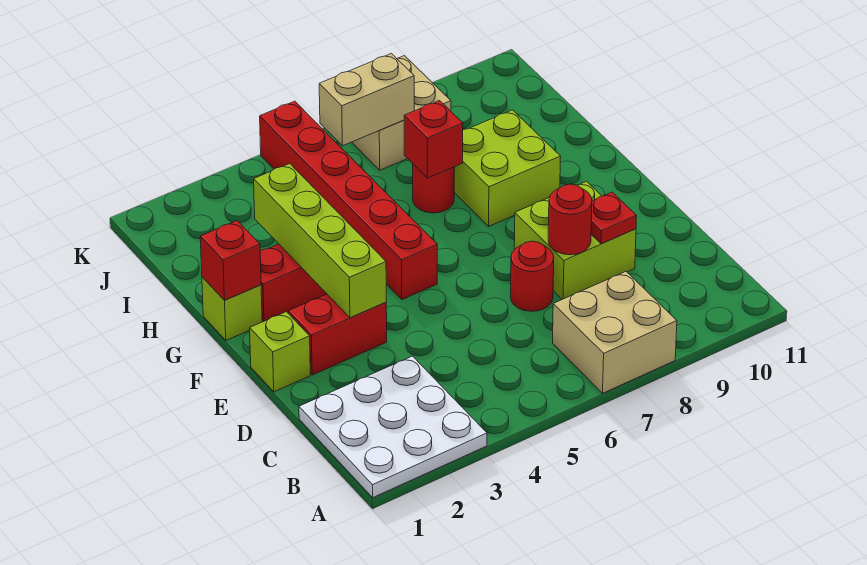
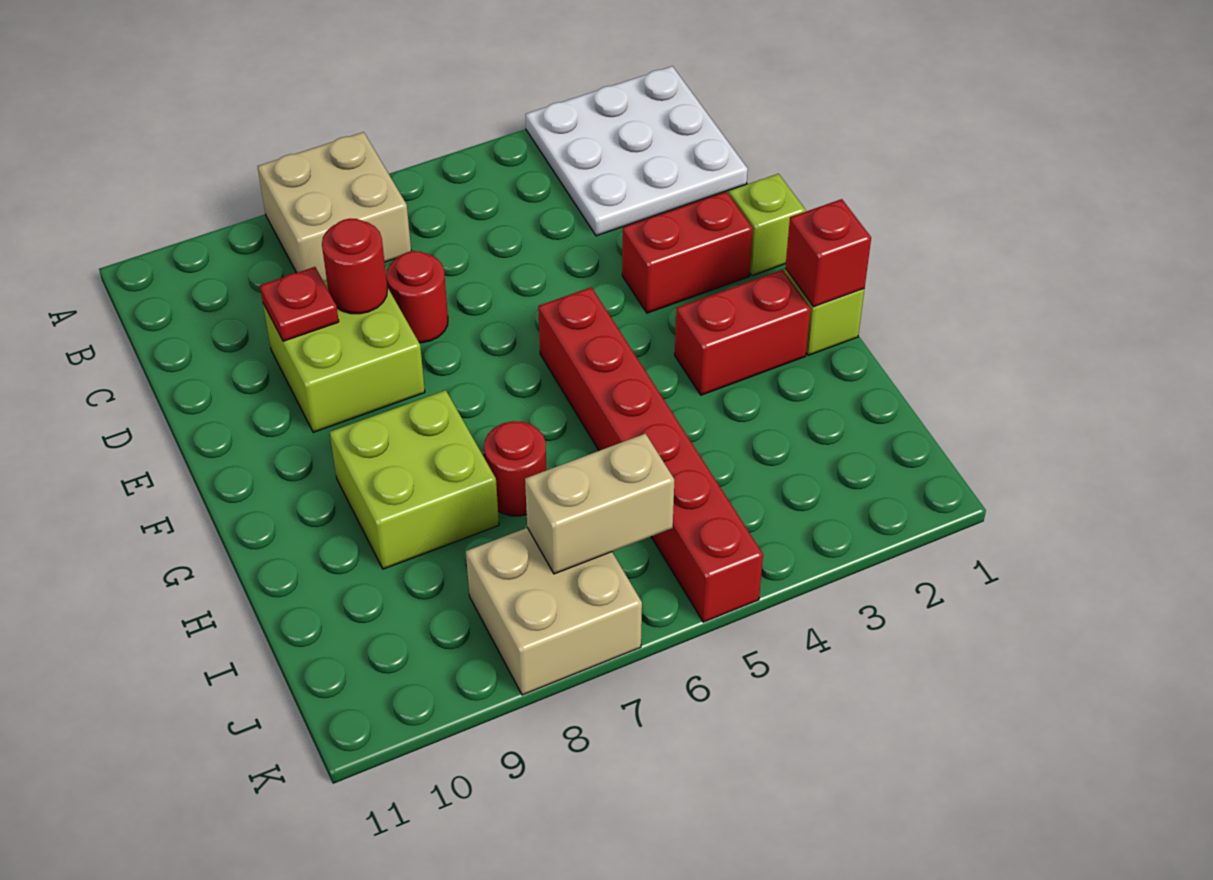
lime brick E3:H3 level 2 -> none
red brick H7 level 2 -> none

